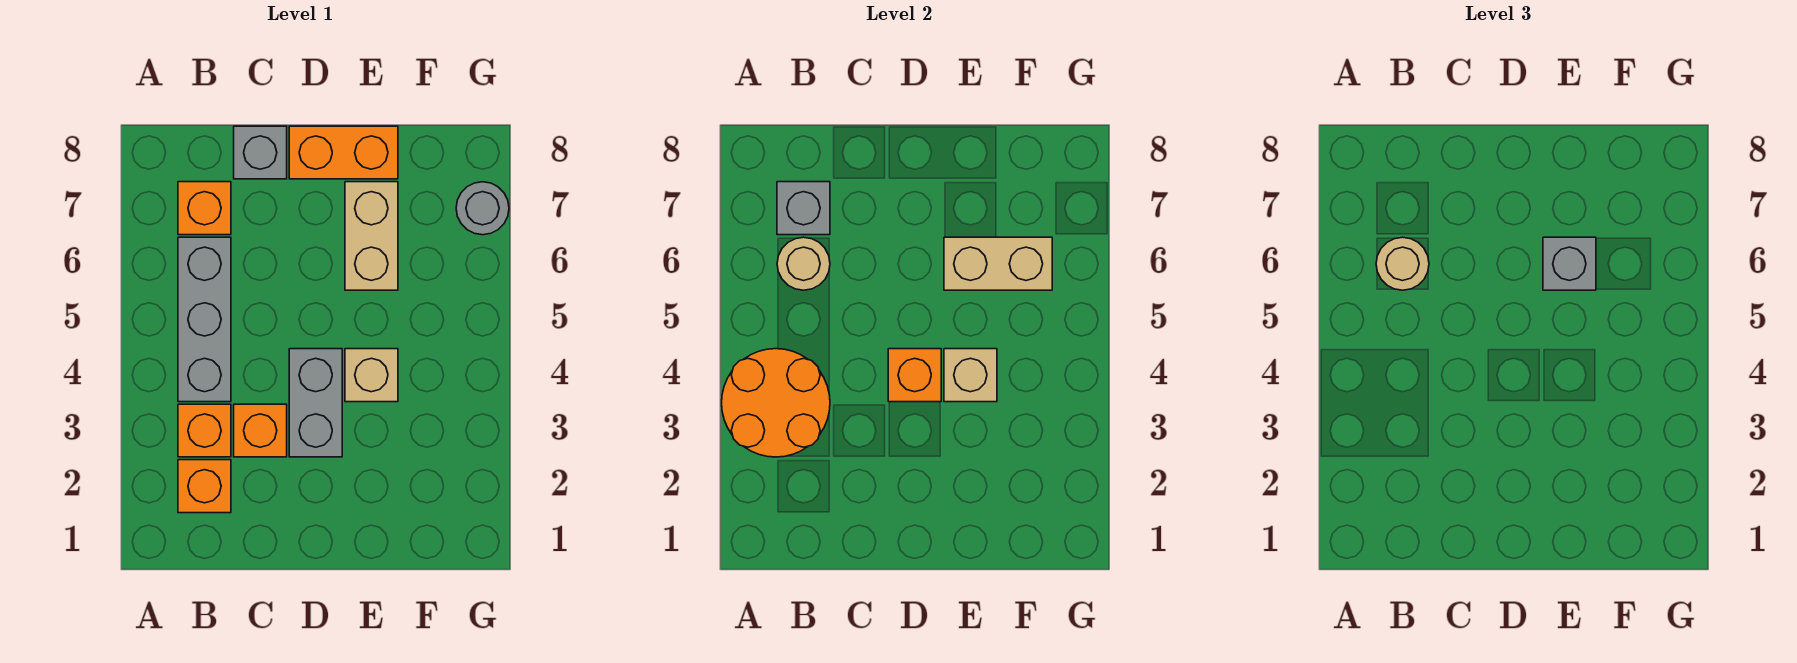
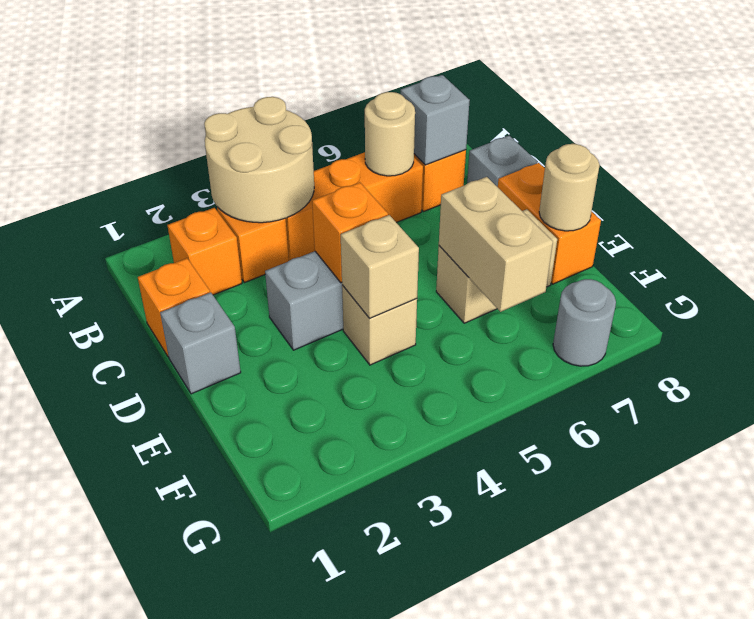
orange round brick A3:B4 level 2 -> tan round brick A3:B4 level 2
grey brick B4:B6 level 1 -> orange brick B4:B6 level 1
tan round brick B6 level 3 -> tan round brick E8 level 2
orange brick C3 level 1 -> orange brick C1 level 1
grey brick E6 level 3 -> grey brick D1 level 1

